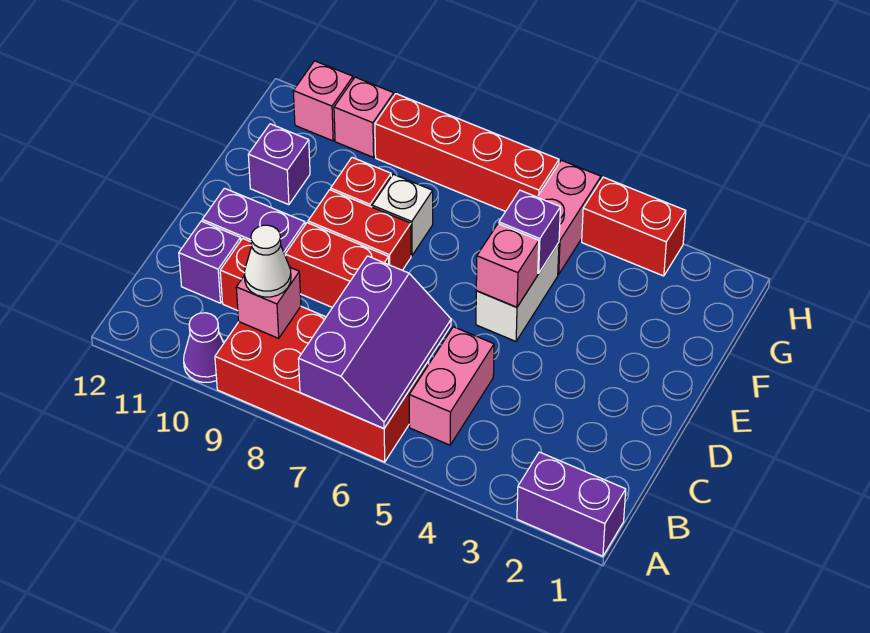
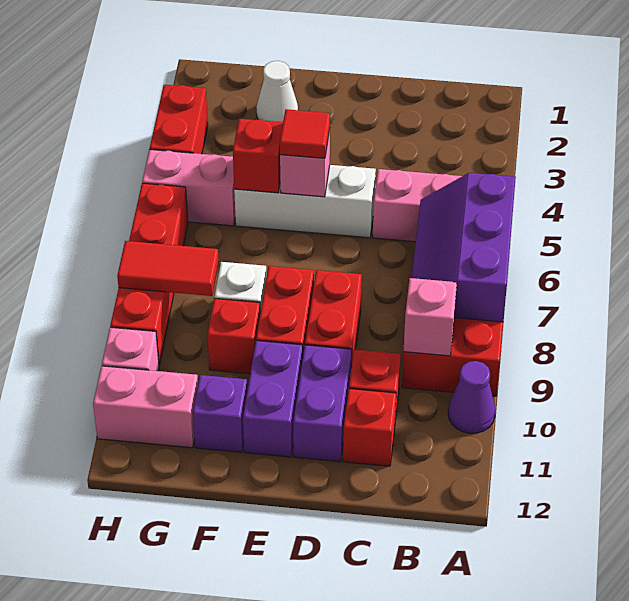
purple brick A1:A2 level 1 -> purple brick E10:E11 level 1
purple slope A6:C7 level 2 top 7 -> purple slope A6:B8 level 2 top A
white cone B9 level 3 -> white cone F2 level 1
purple brick C11 level 1 -> red brick C11 level 1
white brick E5:F5 level 1 -> white brick D5:F5 level 1
none -> red tile E5 level 3
purple brick F5 level 2 -> red brick F5 level 2
none -> red tile G8:H8 level 2
pink brick H11 level 1 -> pink brick G11:H11 level 1

